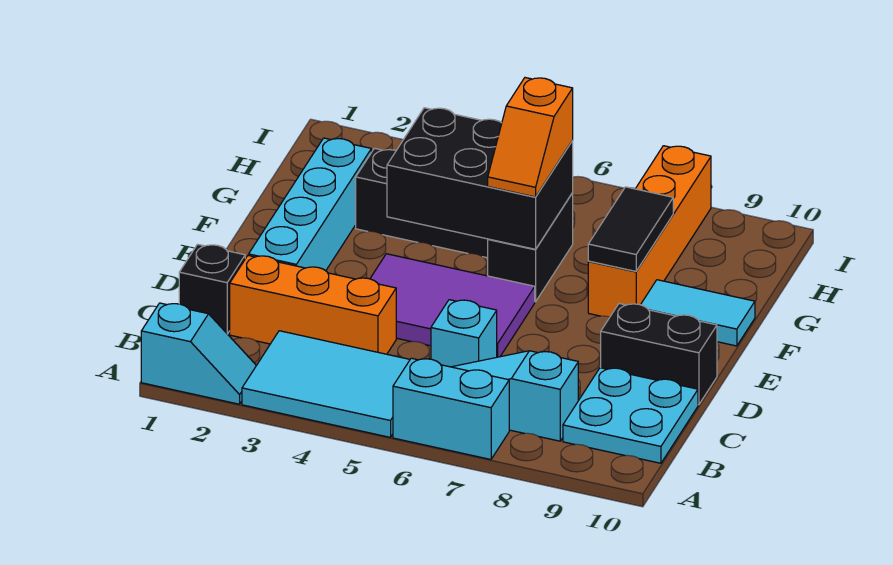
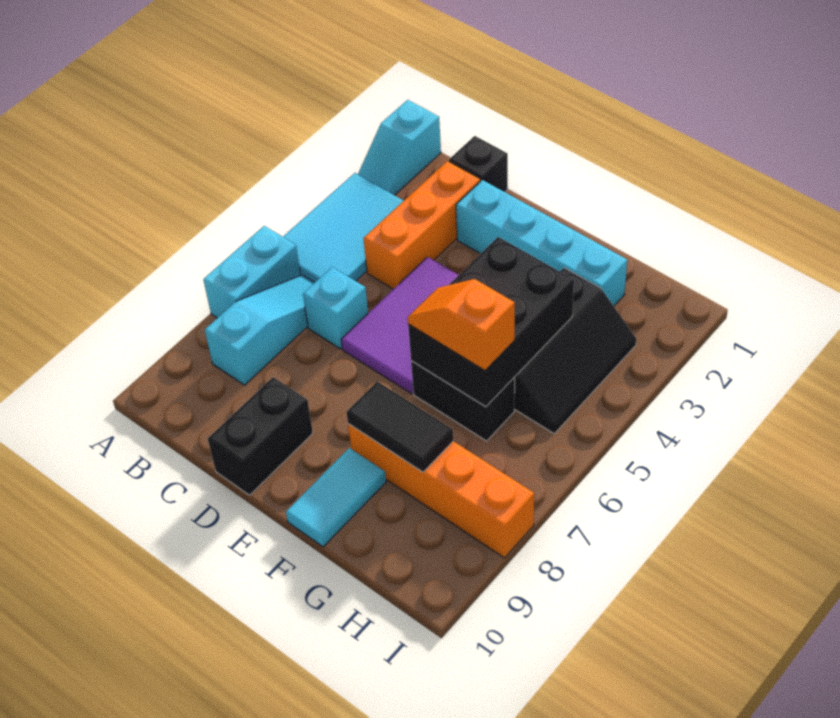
cyan plate B9:C10 level 1 -> none

